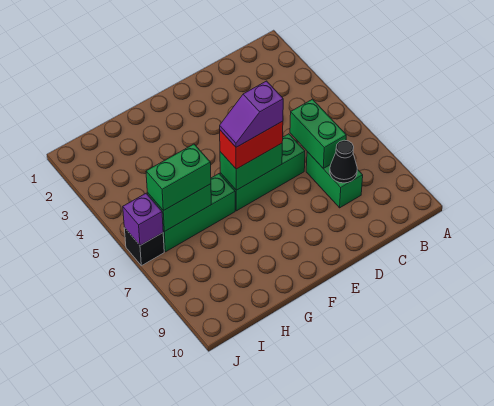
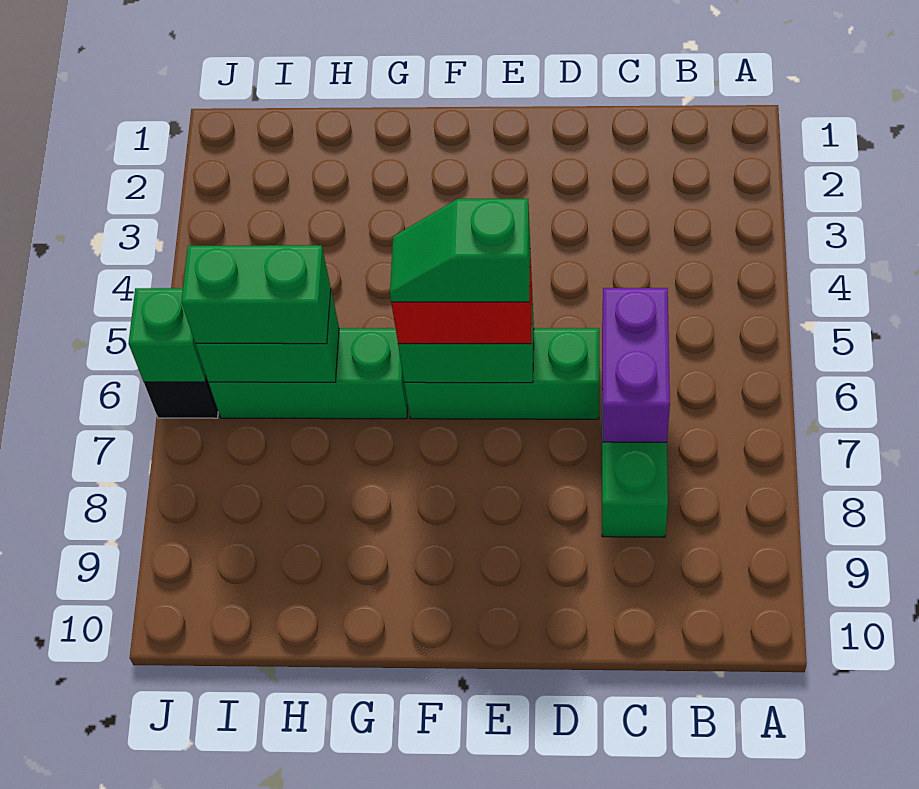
green brick C6:C7 level 2 -> purple brick C6:C7 level 2
black cone C8 level 2 -> none
purple slope E6:F6 level 4 top E -> green slope E6:F6 level 4 top E
purple brick J6 level 2 -> green brick J6 level 2

